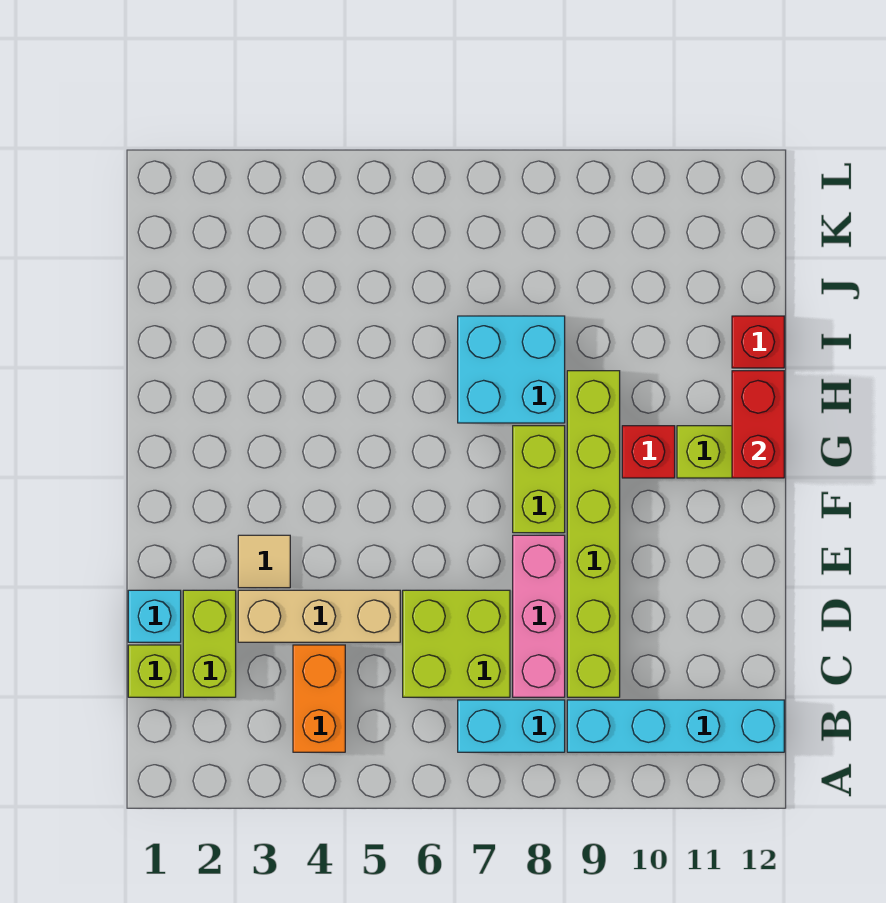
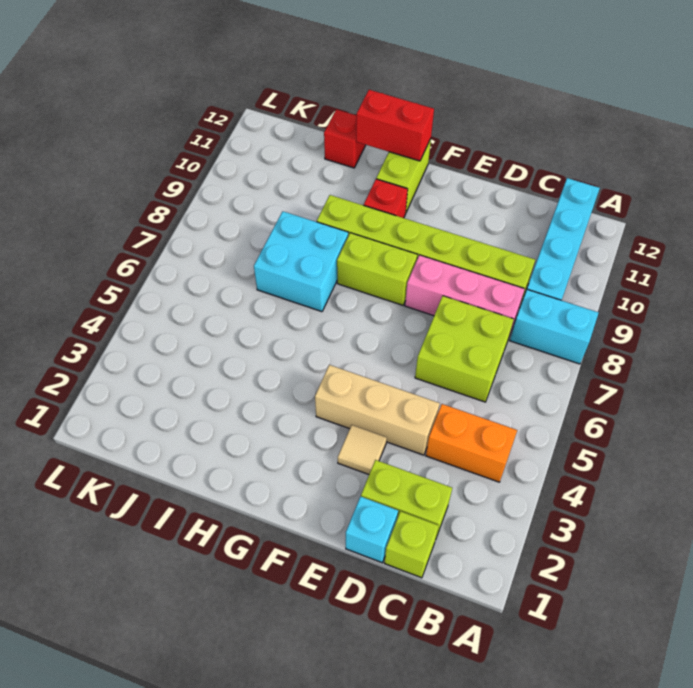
cyan brick B7:B8 level 1 -> cyan brick A8:B8 level 1
tan brick D3:D5 level 1 -> tan brick D4:F4 level 1

